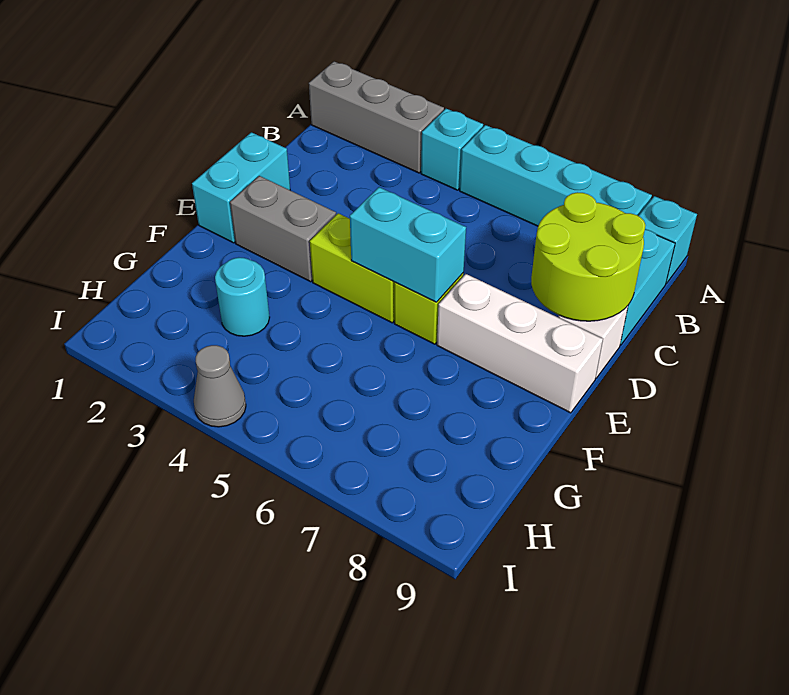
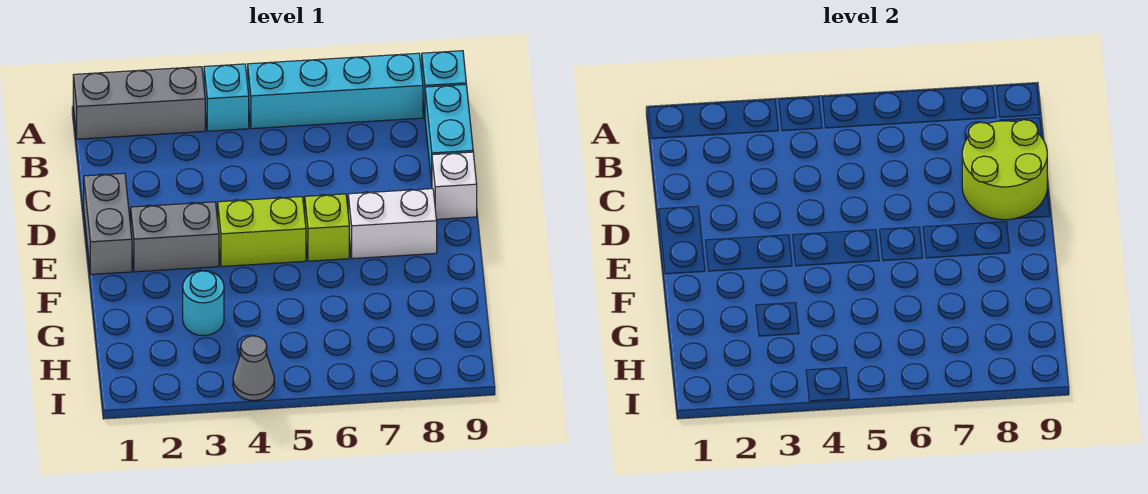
cyan brick D1:E1 level 1 -> grey brick D1:E1 level 1
cyan brick E5:E6 level 2 -> none
white brick E7:E9 level 1 -> white brick E7:E8 level 1

